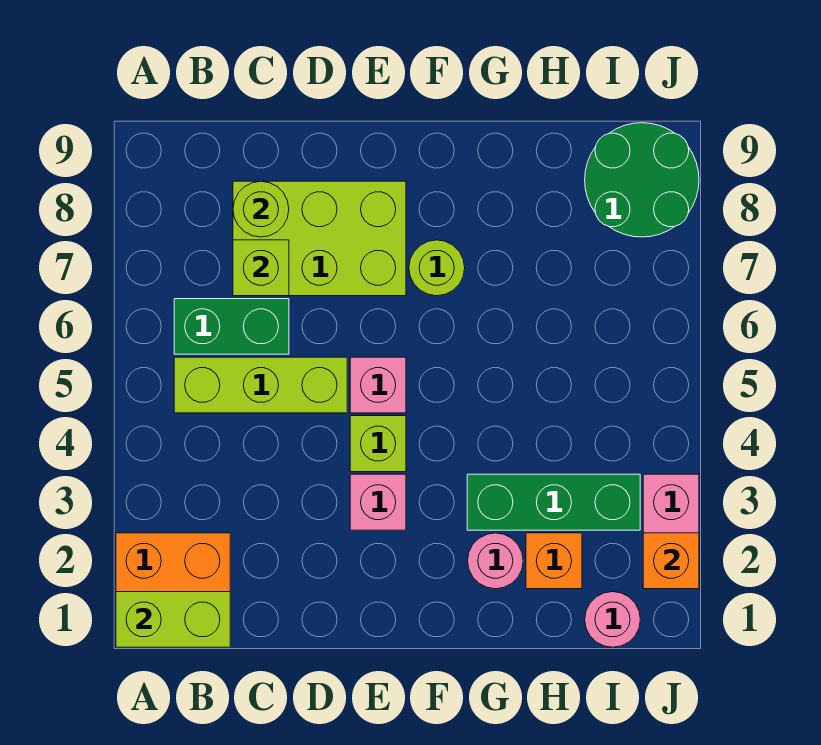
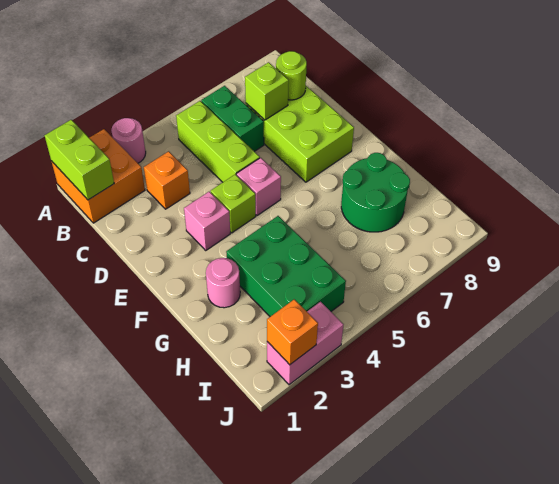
lime round brick F7 level 1 -> none
green brick G3:I3 level 1 -> green brick G3:I4 level 1
orange brick H2 level 1 -> orange brick C3 level 1
pink round brick I1 level 1 -> pink round brick A3 level 1
green round brick I8:J9 level 1 -> green round brick G7:H8 level 1

